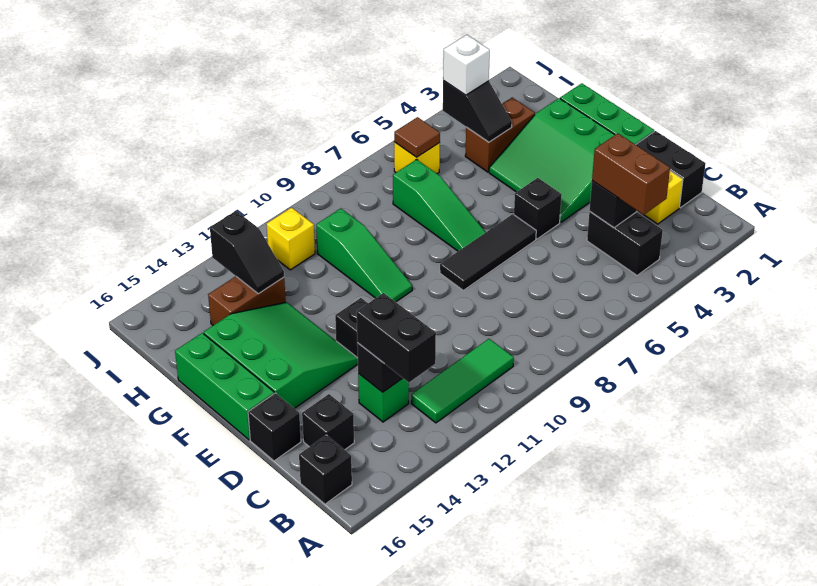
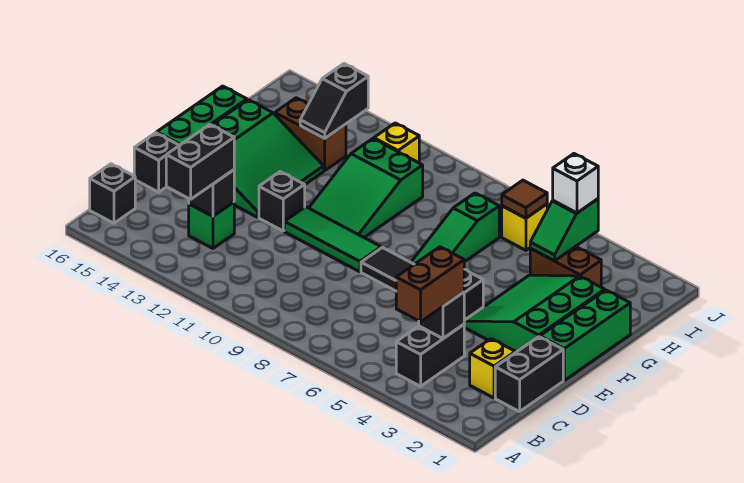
green tile B10:B12 level 1 -> green tile E9:E11 level 1
black brick C15 level 1 -> none
green slope F10:H10 level 1 top H -> green slope F10:H11 level 1 top H
black slope H4:I4 level 2 top I -> green slope H4:I4 level 2 top I

